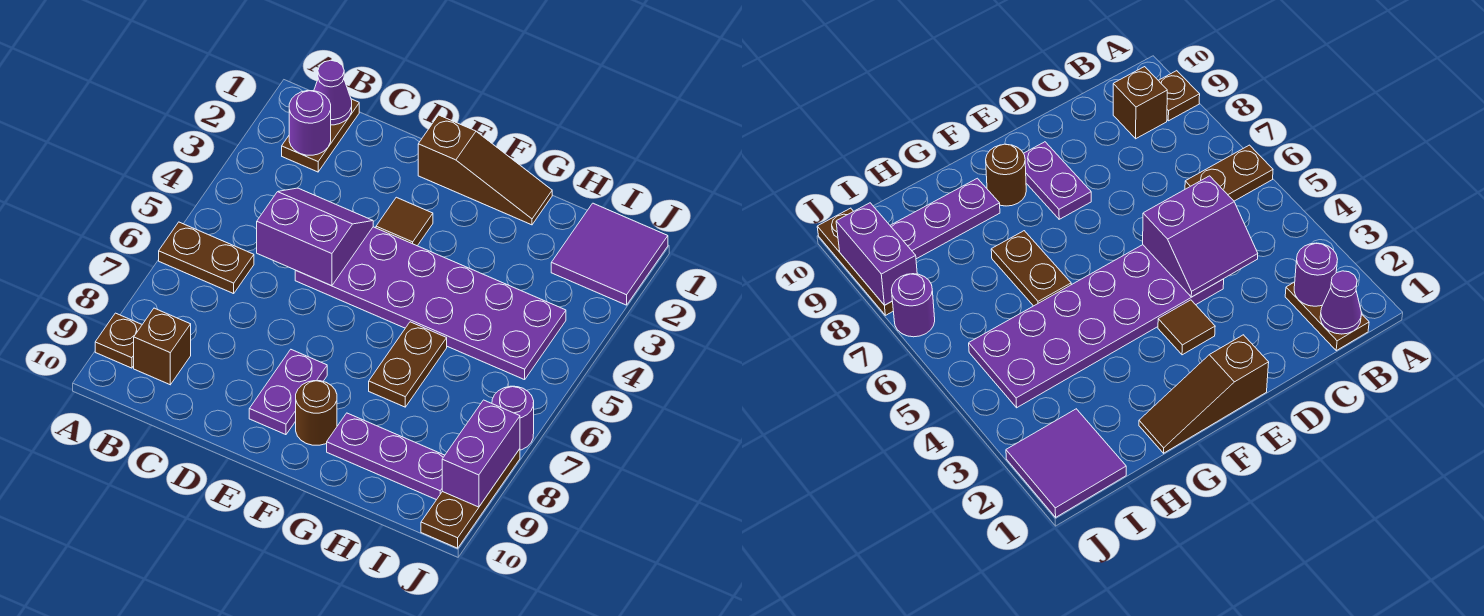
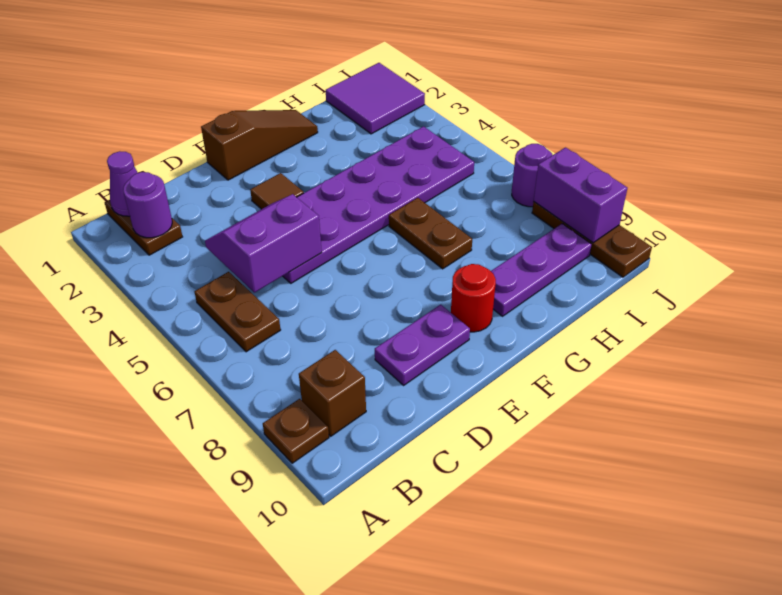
brown plate A6:B6 level 1 -> brown plate B5:B6 level 1
purple plate E8:E9 level 1 -> purple plate D9:E9 level 1
brown round brick F9 level 1 -> red round brick F9 level 1

